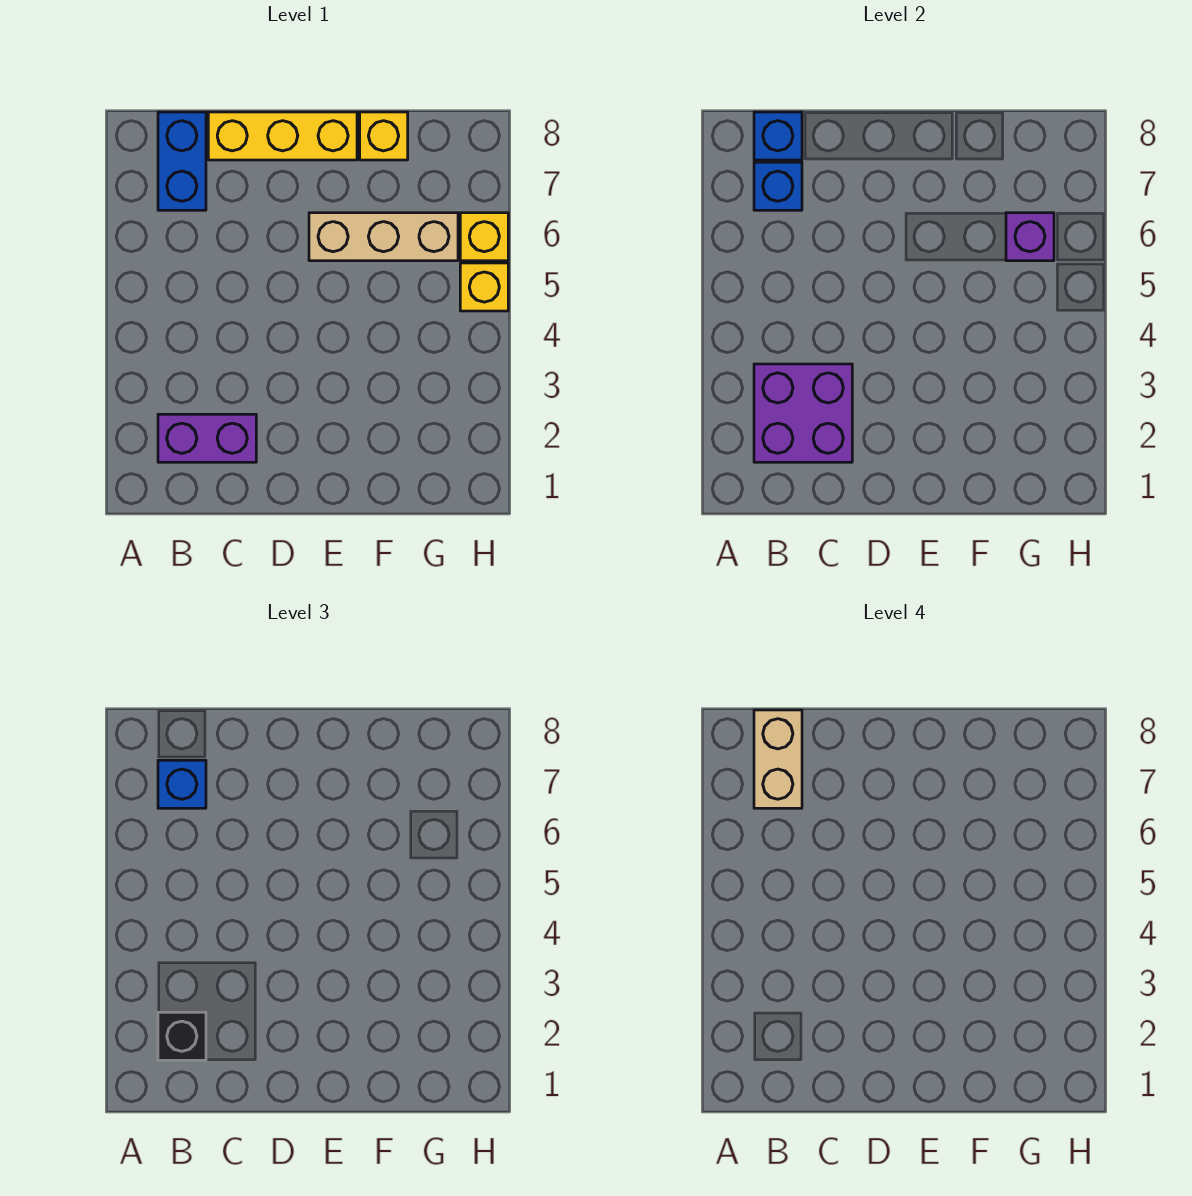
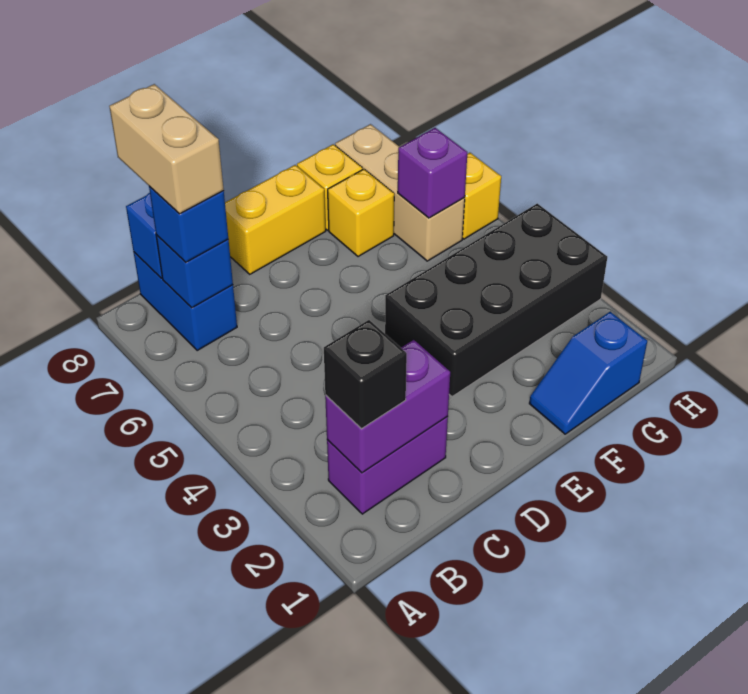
purple brick B2:C3 level 2 -> purple brick B2:C2 level 2
yellow brick C8:E8 level 1 -> yellow brick D8:E8 level 1
none -> black brick E3:H4 level 1
tan brick E6:G6 level 1 -> tan brick G6:G8 level 1
none -> blue slope F1:G1 level 1 top G
yellow brick H5 level 1 -> yellow brick F7 level 1

